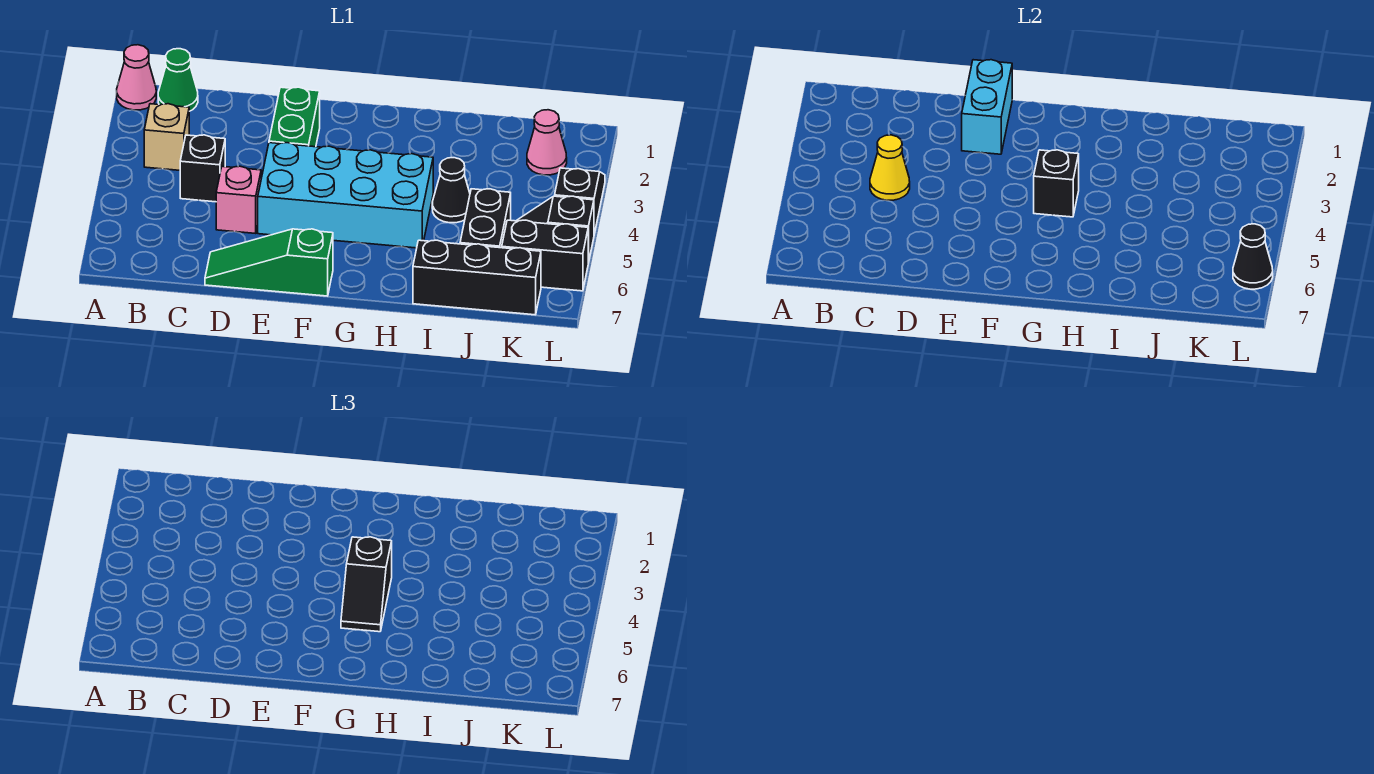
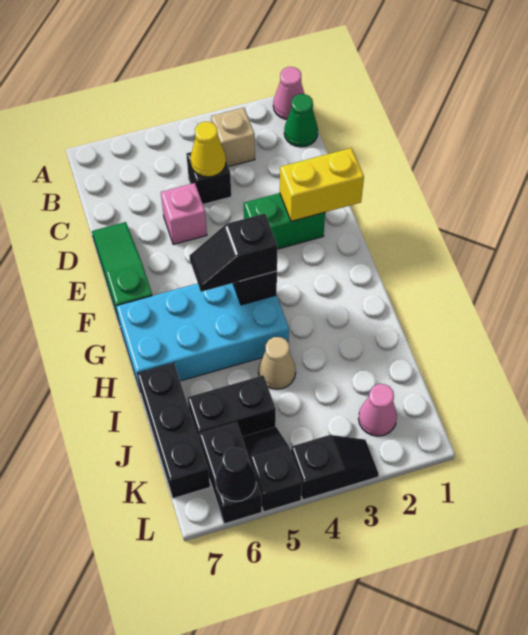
cyan brick E1:E2 level 2 -> yellow brick E1:E2 level 2
cyan brick E4:H5 level 1 -> cyan brick G4:H7 level 1
black cone I4 level 1 -> tan cone I4 level 1

